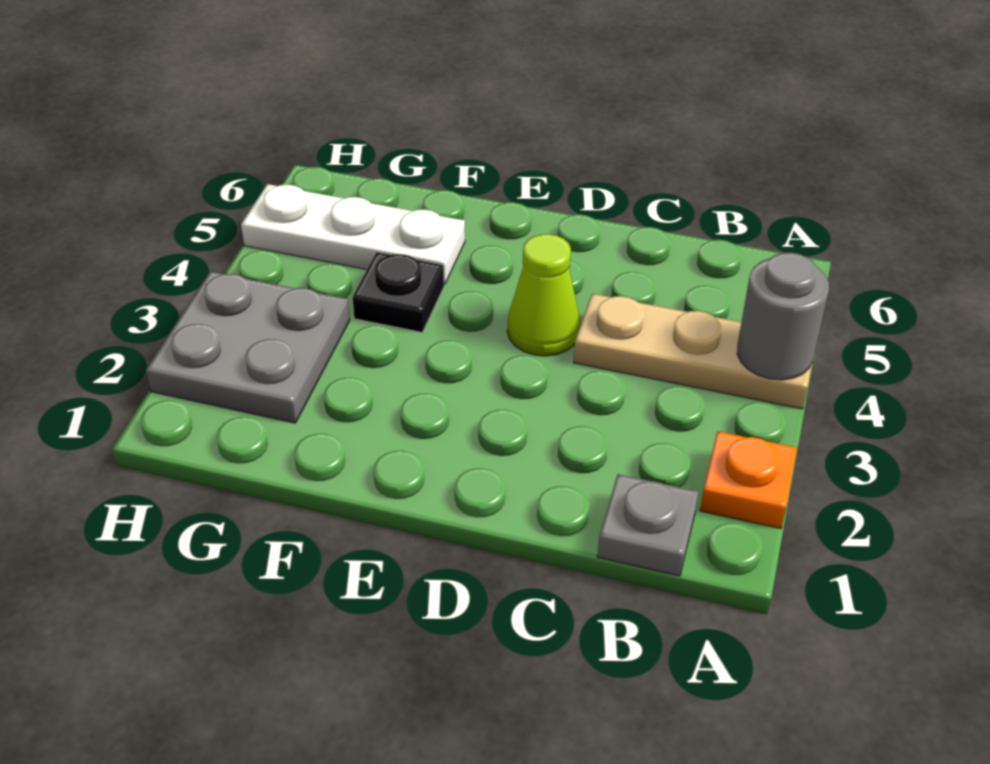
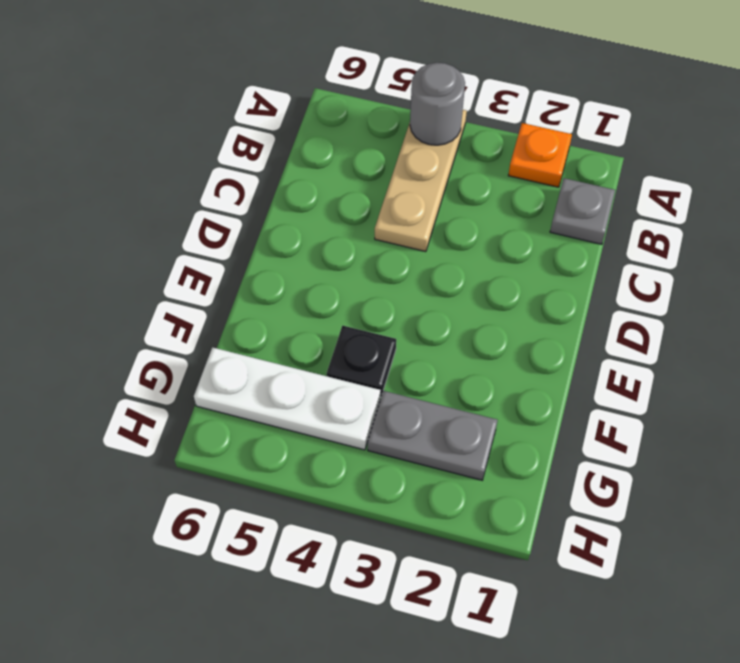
lime cone D4 level 1 -> none
white plate F5:H5 level 1 -> white plate G4:G6 level 1
grey plate G2:H3 level 1 -> grey plate G2:G3 level 1

